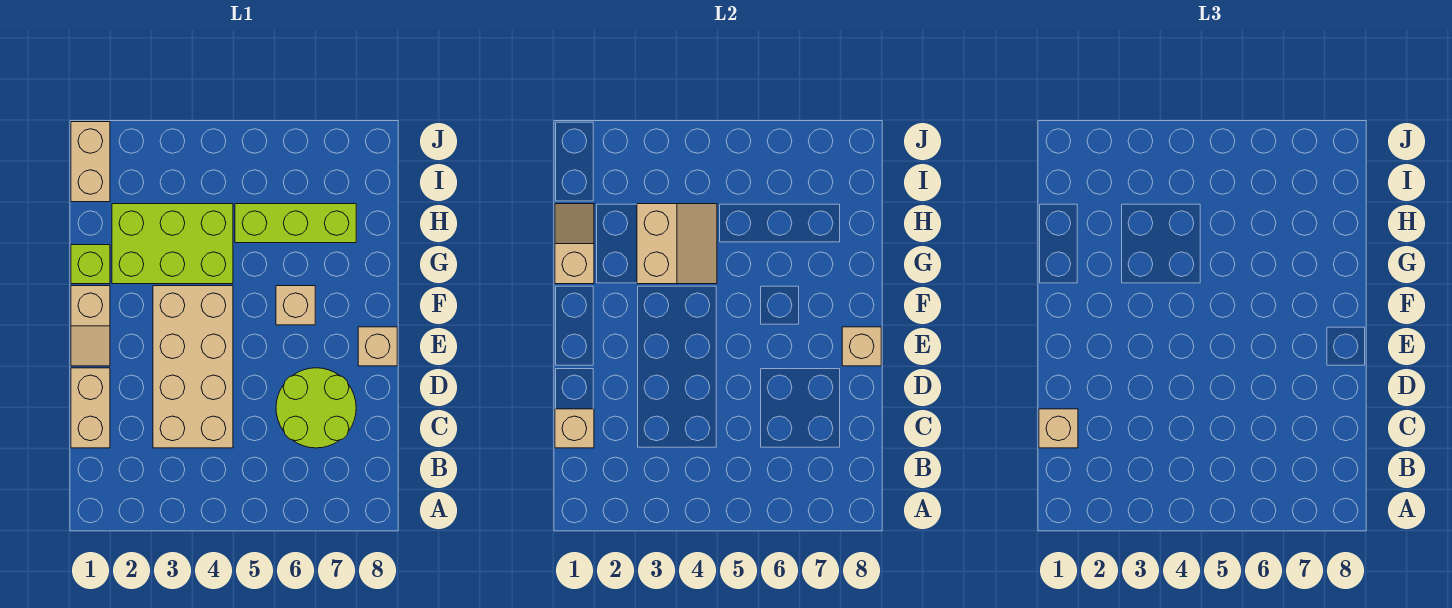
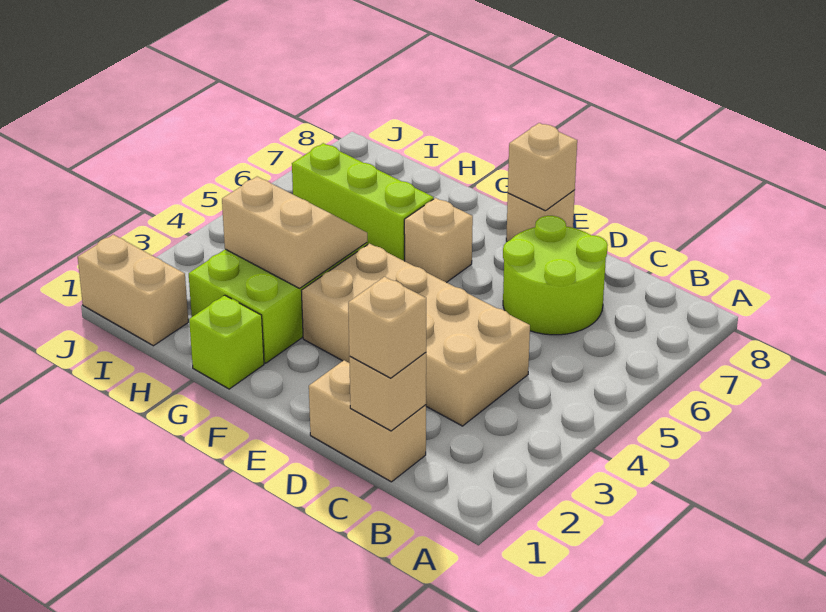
tan slope E1:F1 level 1 top F -> none
tan slope G1:H1 level 2 top G -> none
lime brick H5:H7 level 1 -> lime brick G6:I6 level 1

